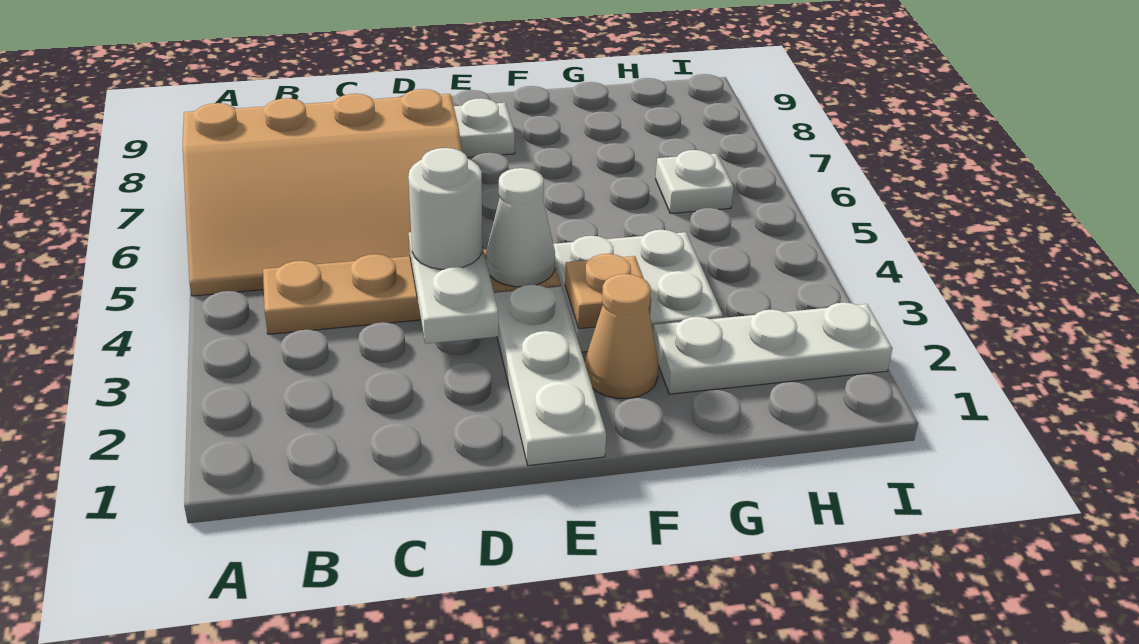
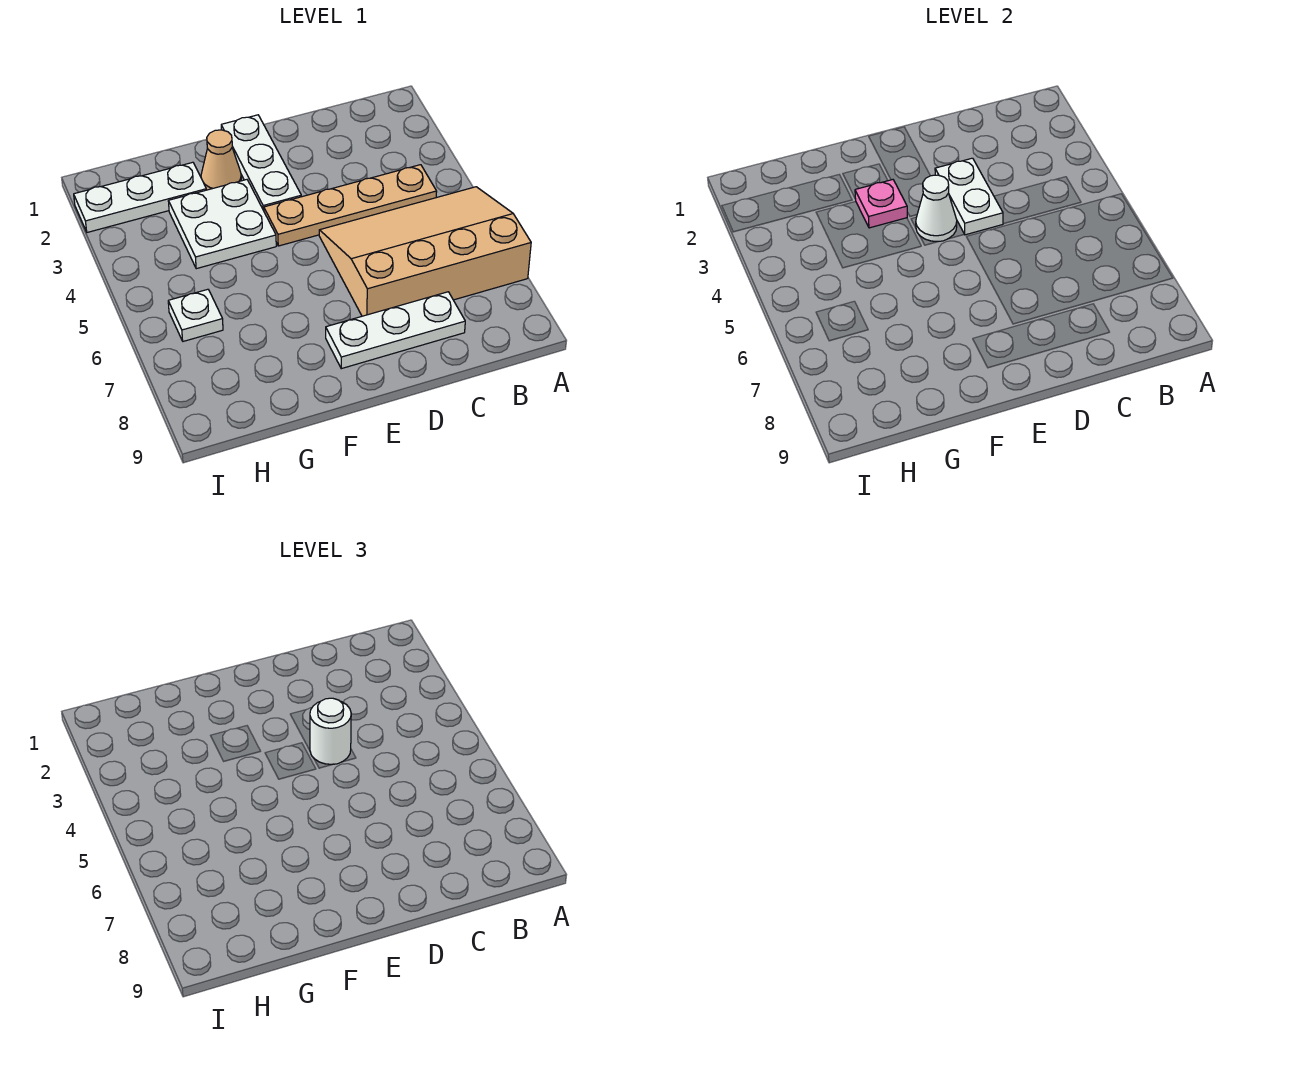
tan plate F3 level 2 -> pink plate F3 level 2

